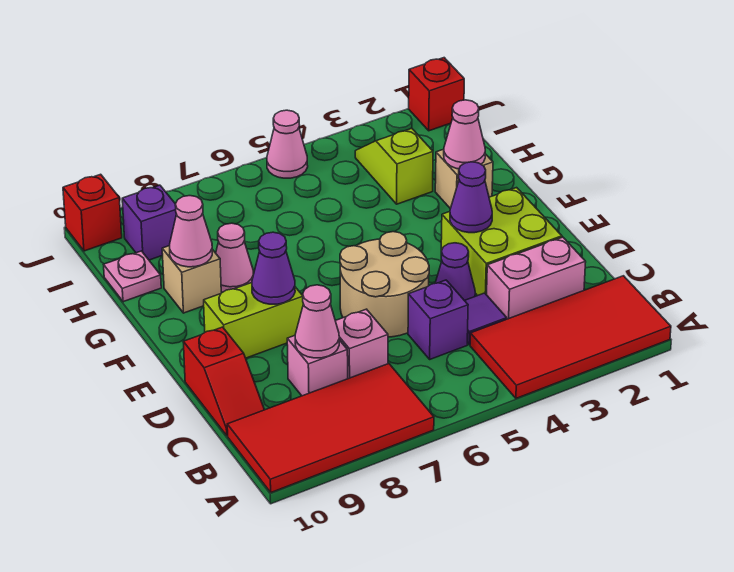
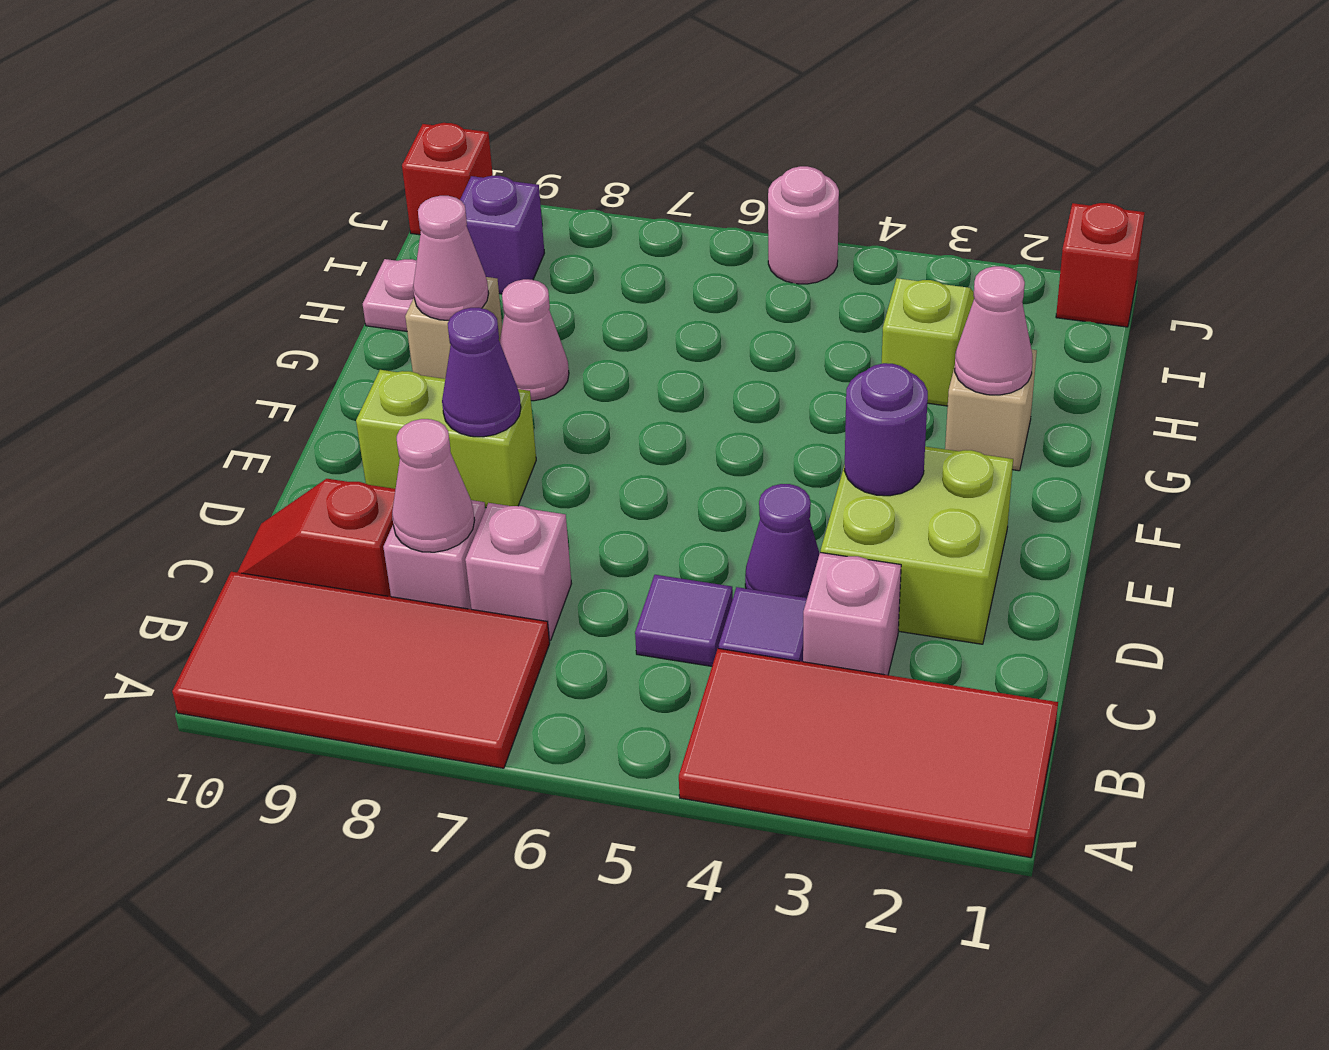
pink brick C2:C3 level 1 -> pink brick C3 level 1
purple brick C5 level 1 -> purple tile C5 level 1
red slope C10:D10 level 1 top D -> red slope C9:C10 level 1 top 9
tan round brick D5:E6 level 1 -> none
purple cone E3 level 2 -> purple round brick E3 level 2
pink cone J5 level 1 -> pink round brick J5 level 1

